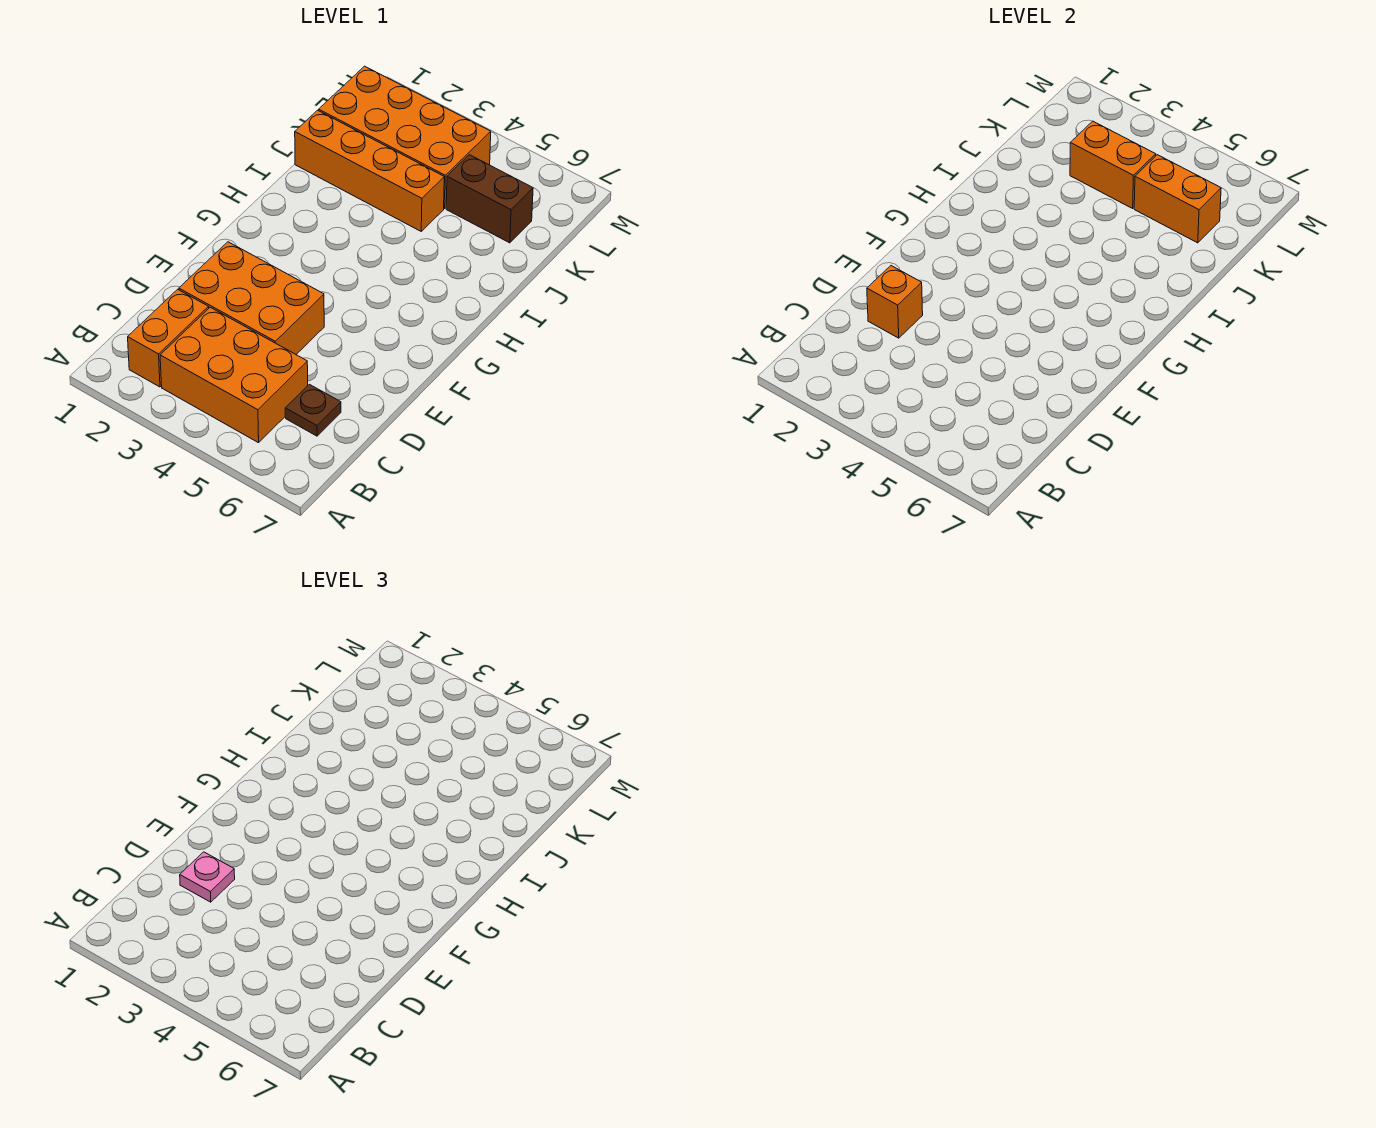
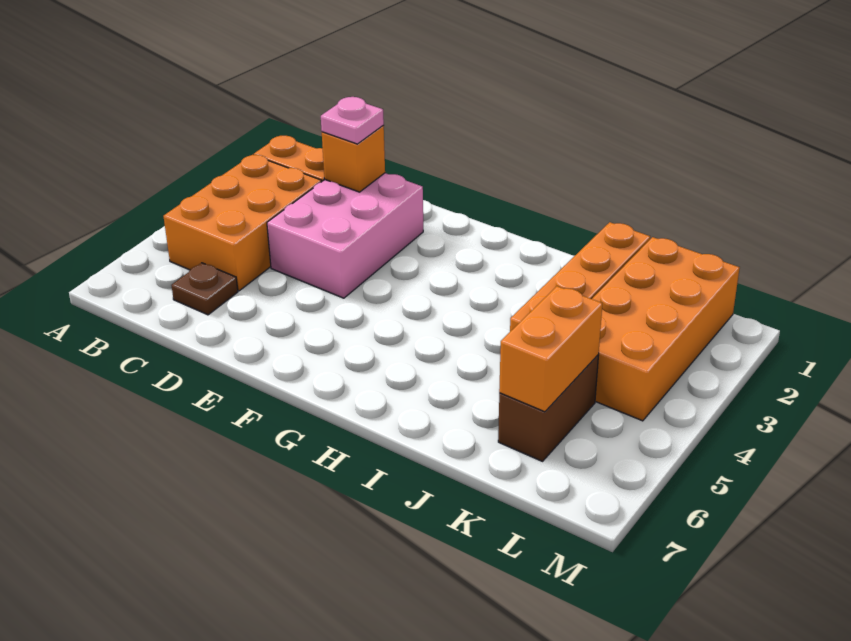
orange brick D2:E4 level 1 -> pink brick D2:E4 level 1
orange brick K3:K4 level 2 -> none

